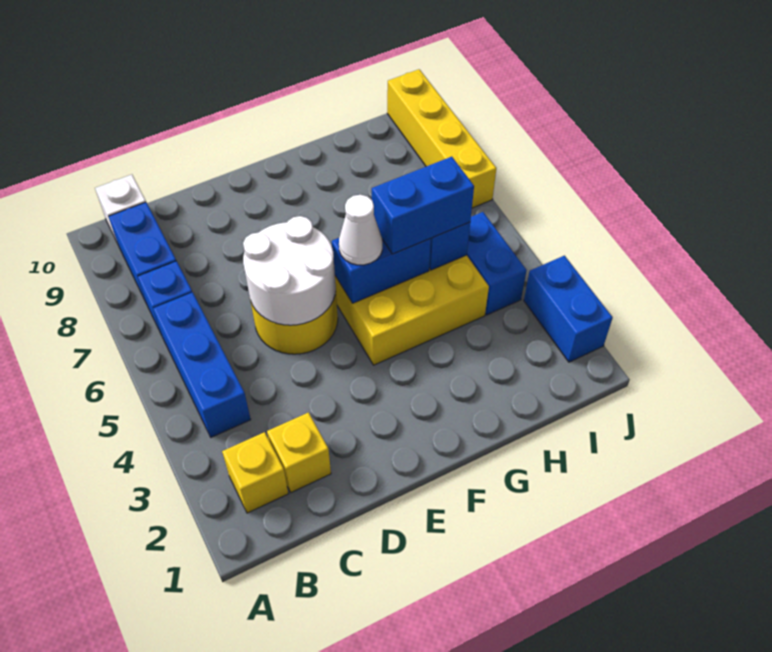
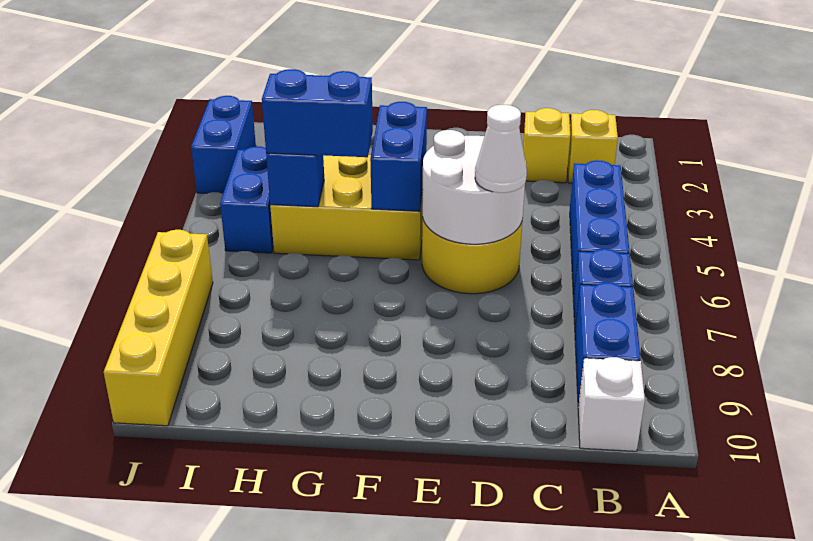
blue brick F5:G5 level 2 -> blue brick F4:F5 level 2
white cone F5 level 3 -> white cone D6 level 3

